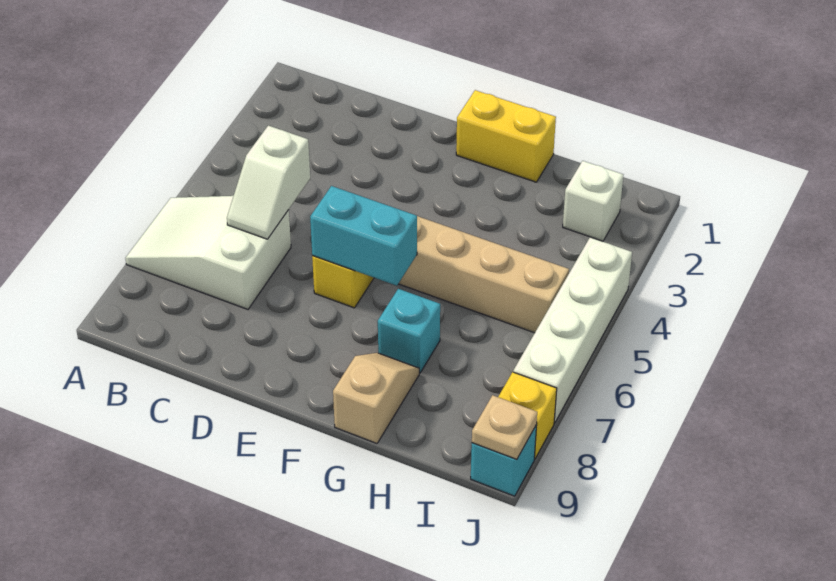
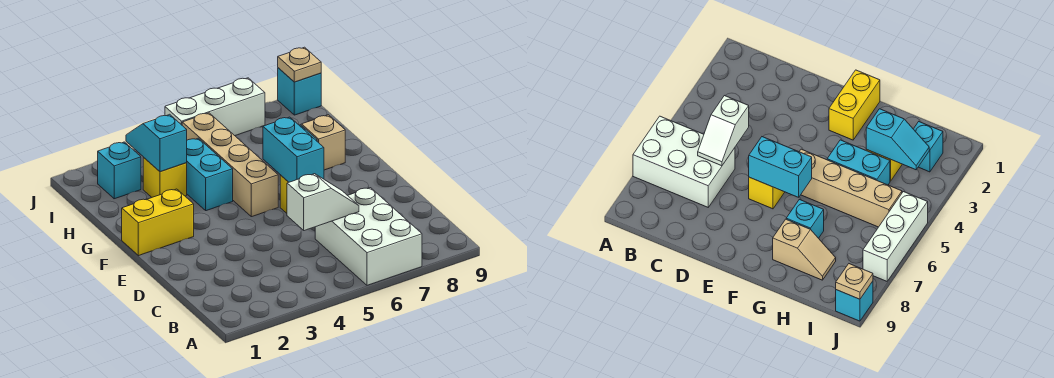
white slope A6:C7 level 1 top C -> white brick A6:C7 level 1
yellow brick F1:G1 level 1 -> yellow brick F1:F2 level 1
none -> cyan brick G4:H4 level 1
tan slope G8:G9 level 1 top 9 -> tan slope G8:H8 level 1 top G
none -> cyan slope H3:I3 level 2 top H
white brick I2 level 1 -> cyan brick I2 level 1
white brick J4:J7 level 1 -> white brick J5:J7 level 1
yellow brick J8 level 1 -> yellow brick H3 level 1

